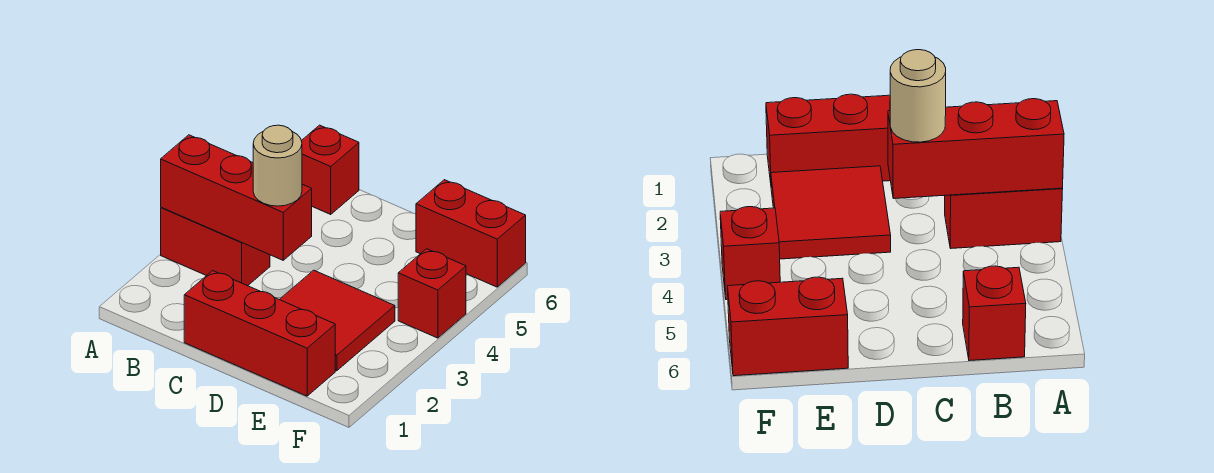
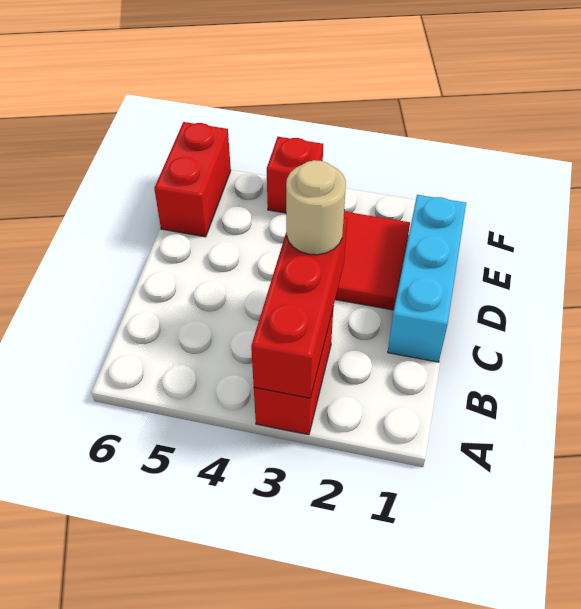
red brick B6 level 1 -> none
red brick C1:E1 level 1 -> cyan brick C1:E1 level 1

